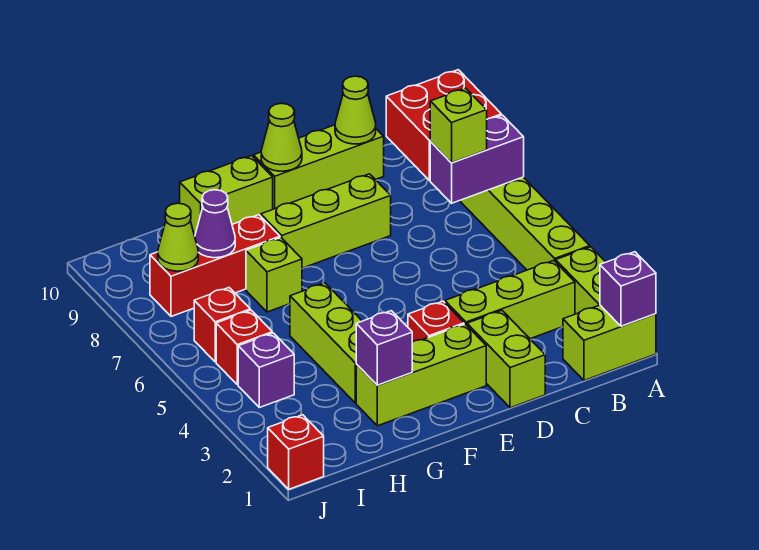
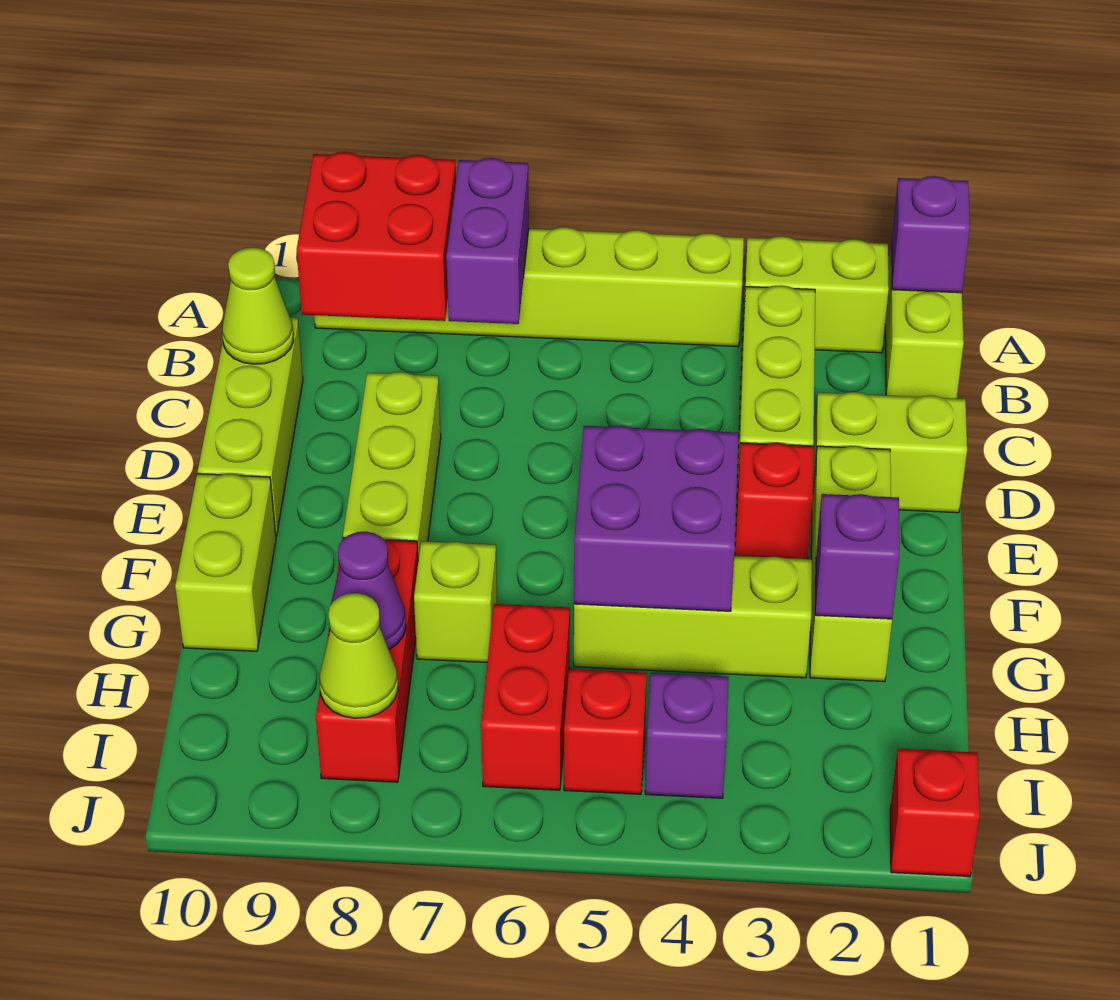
lime brick B7 level 3 -> none
lime cone E10 level 2 -> none
none -> purple brick F4:G5 level 2
red brick I6 level 1 -> red brick H6:I6 level 1

